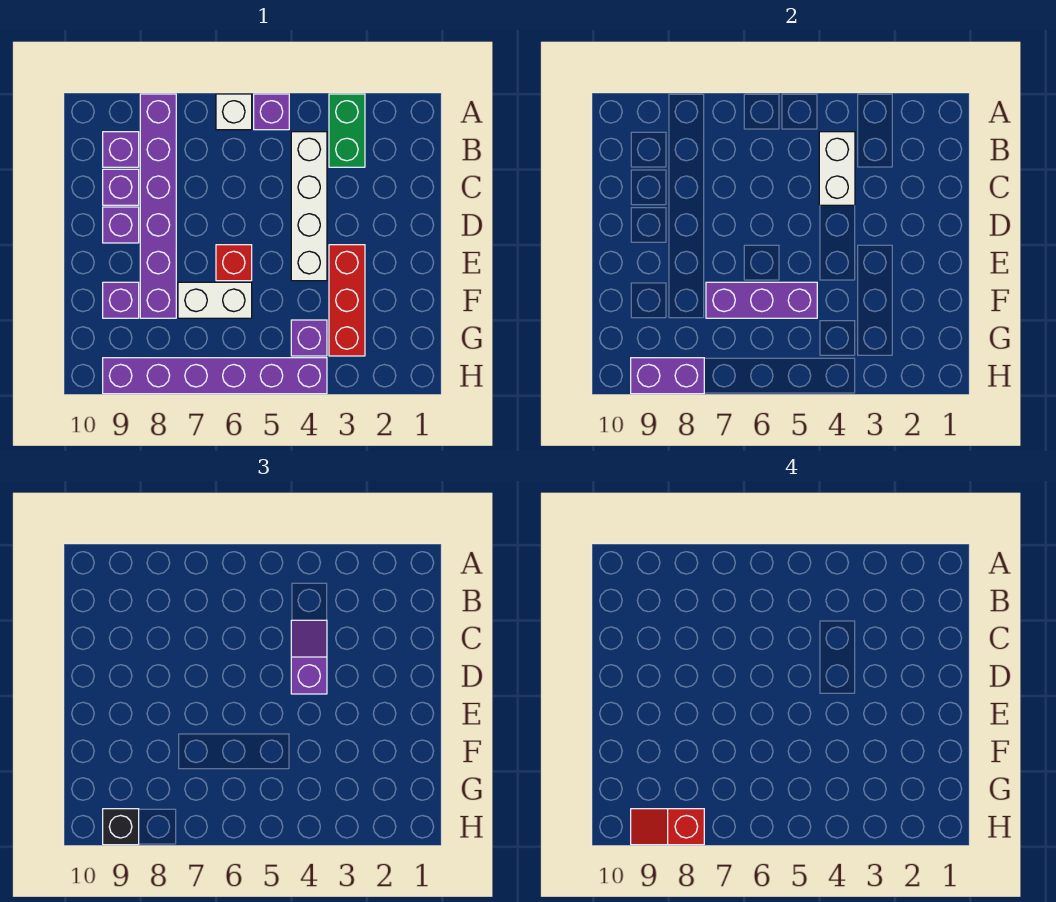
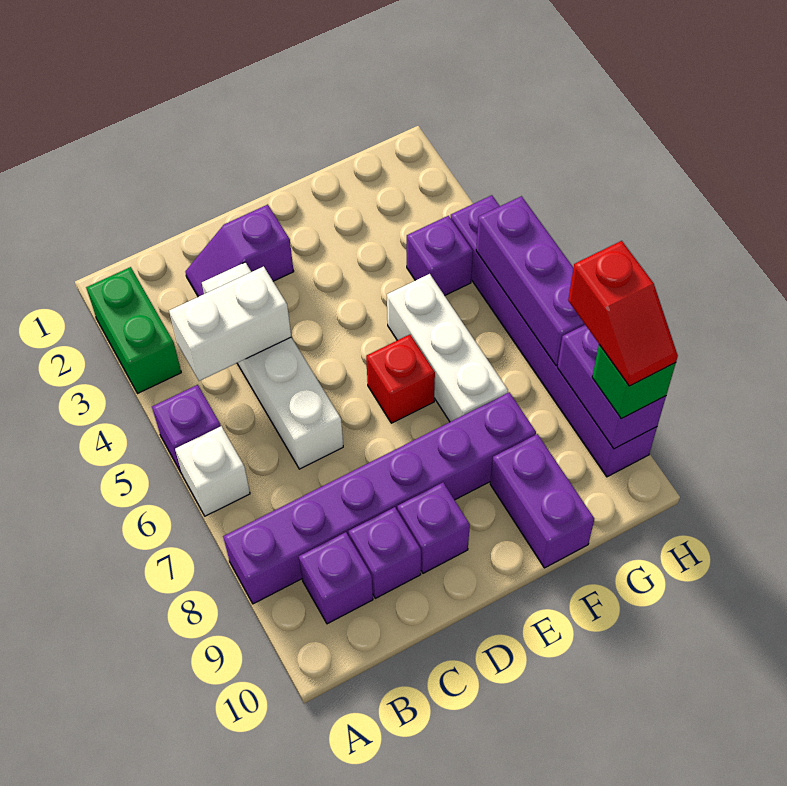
green brick A3:B3 level 1 -> green brick A2:A3 level 1
white brick B4:E4 level 1 -> white brick C3:C6 level 1
purple slope C4:D4 level 3 top D -> purple slope C2:D2 level 1 top D
red brick E3:G3 level 1 -> none
purple brick F5:F7 level 2 -> purple brick H5:H7 level 2
white brick F6:F7 level 1 -> white brick F5:F7 level 1
purple brick F9 level 1 -> purple brick F9:F10 level 1
black brick H9 level 3 -> green brick H9 level 3

